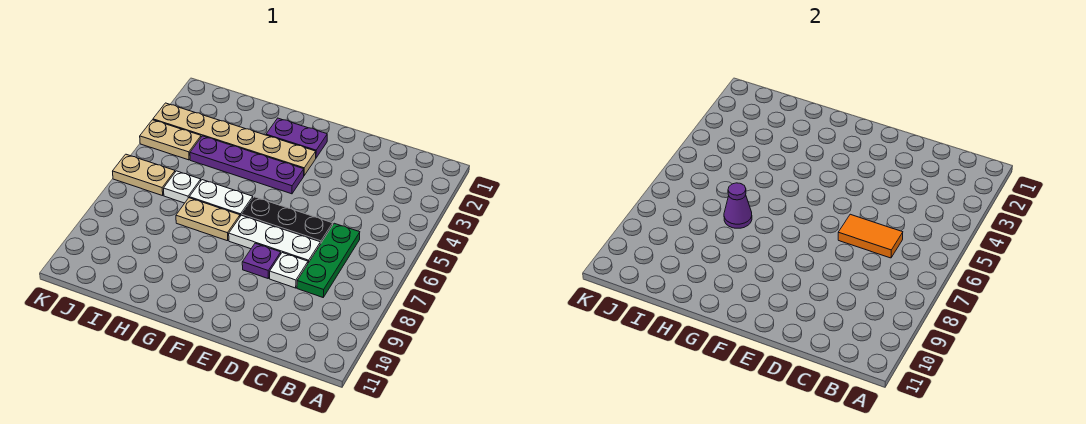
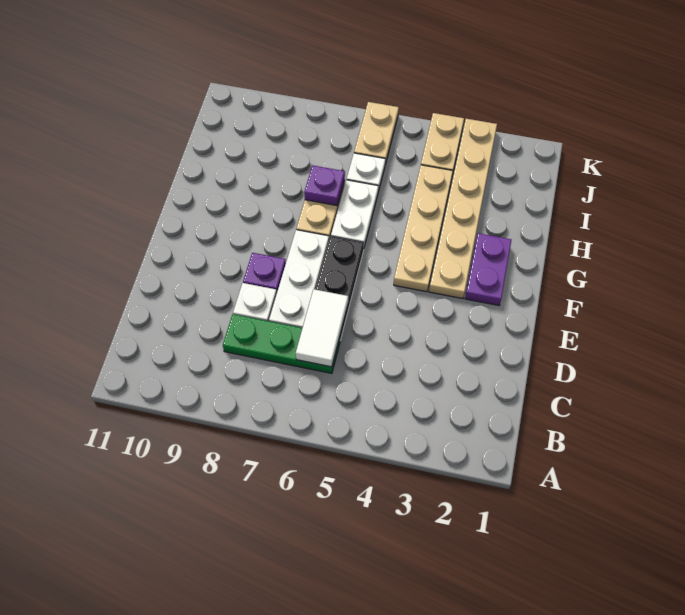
orange tile C6:D6 level 2 -> white tile C6:D6 level 2
purple plate F4:I4 level 1 -> tan plate F4:I4 level 1
purple cone H7 level 2 -> purple plate H7 level 2

